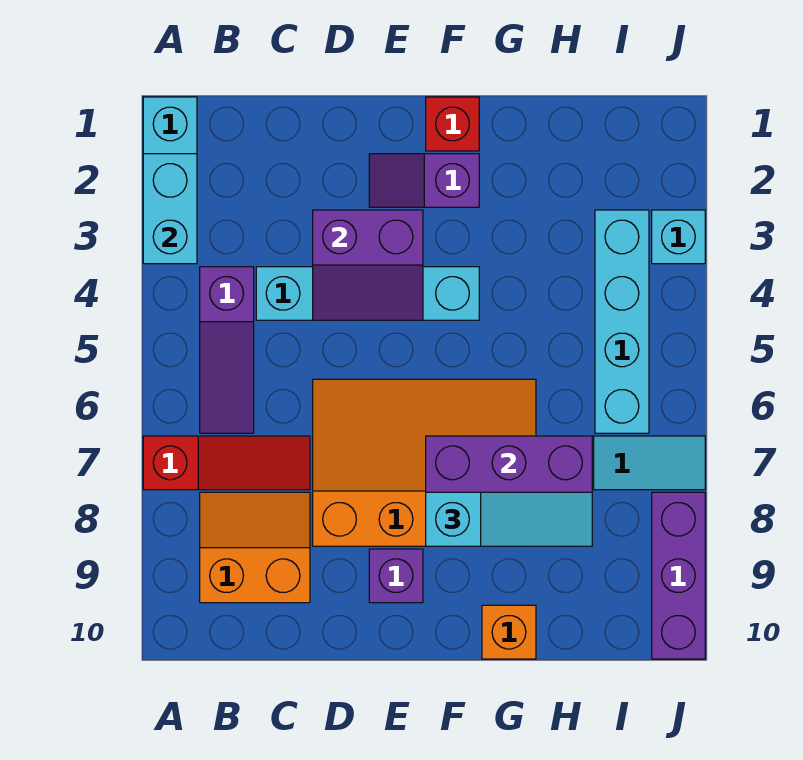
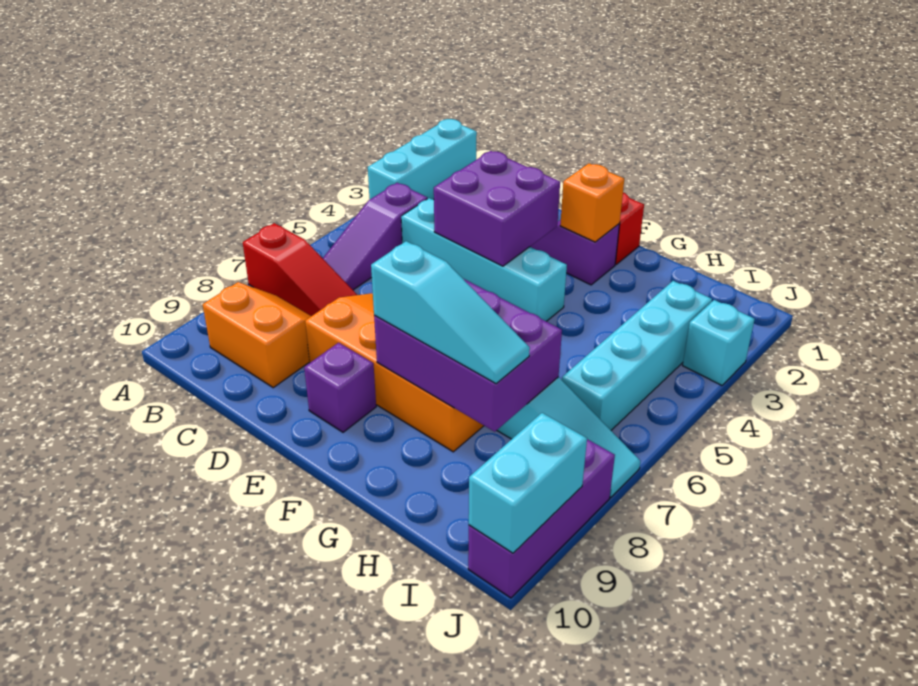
cyan brick A2:A3 level 2 -> cyan brick J9:J10 level 2
purple slope D3:E4 level 2 top 3 -> purple brick D3:E4 level 2
orange brick G10 level 1 -> orange brick F2 level 2

